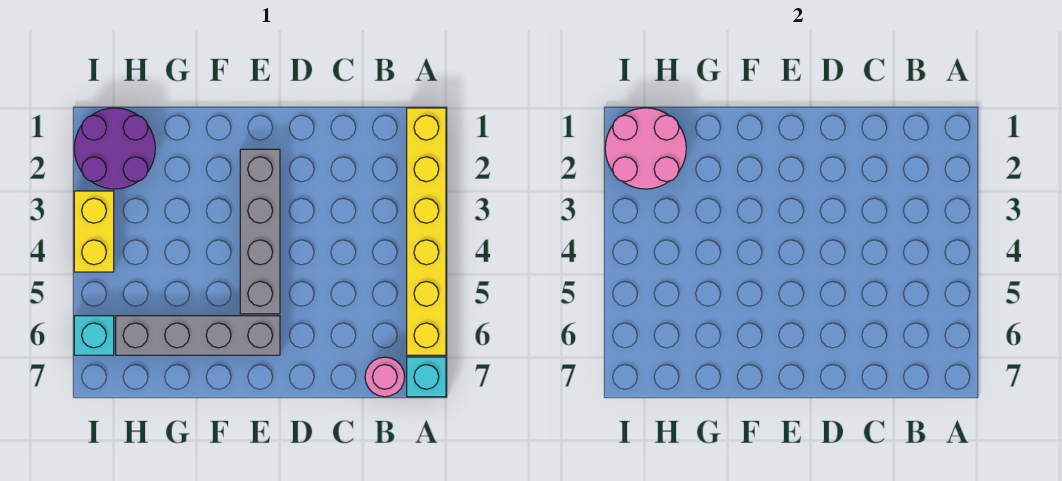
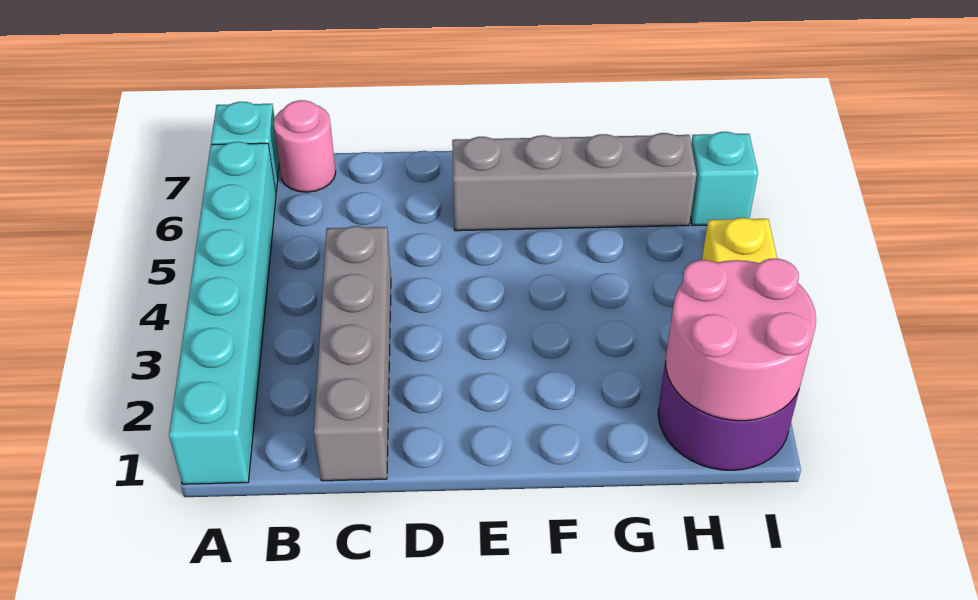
yellow brick A1:A6 level 1 -> cyan brick A1:A6 level 1
grey brick E2:E5 level 1 -> grey brick C1:C4 level 1

